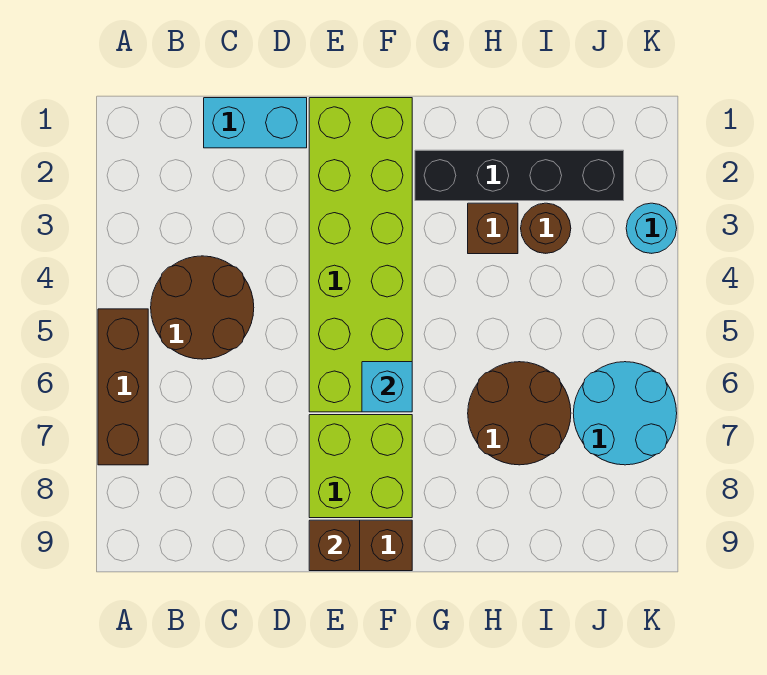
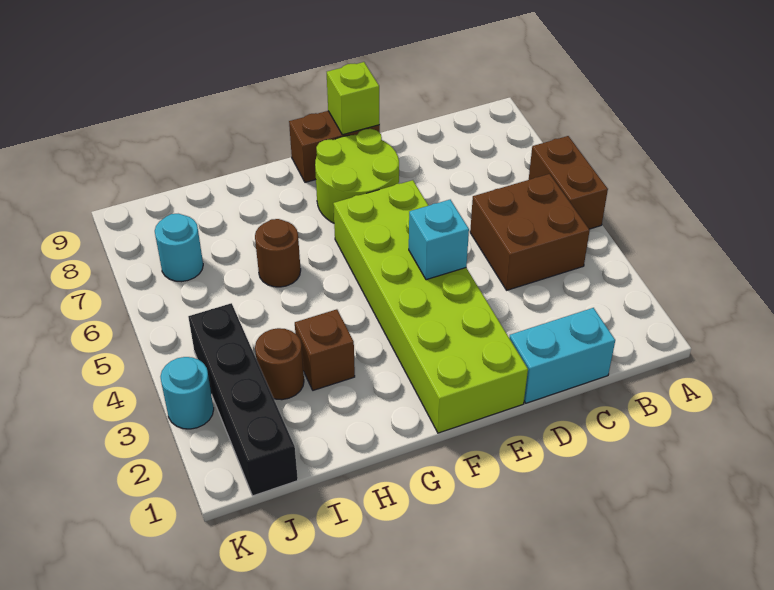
brown brick A5:A7 level 1 -> brown brick A5:A6 level 1
brown round brick B4:C5 level 1 -> brown brick B4:C5 level 1
lime brick E7:F8 level 1 -> lime round brick E7:F8 level 1
brown brick E9 level 2 -> lime brick E9 level 2
cyan brick F6 level 2 -> cyan brick E4 level 2
black brick G2:J2 level 1 -> black brick J1:J4 level 1
brown round brick H6:I7 level 1 -> brown round brick H6 level 1
cyan round brick J6:K7 level 1 -> cyan round brick J7 level 1

